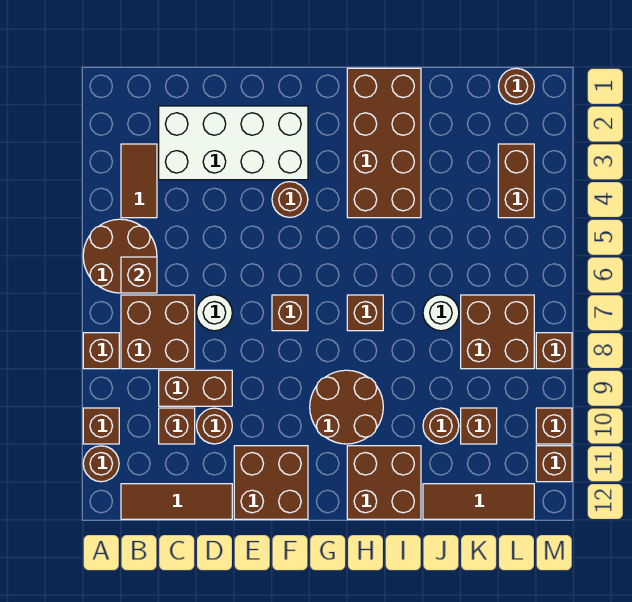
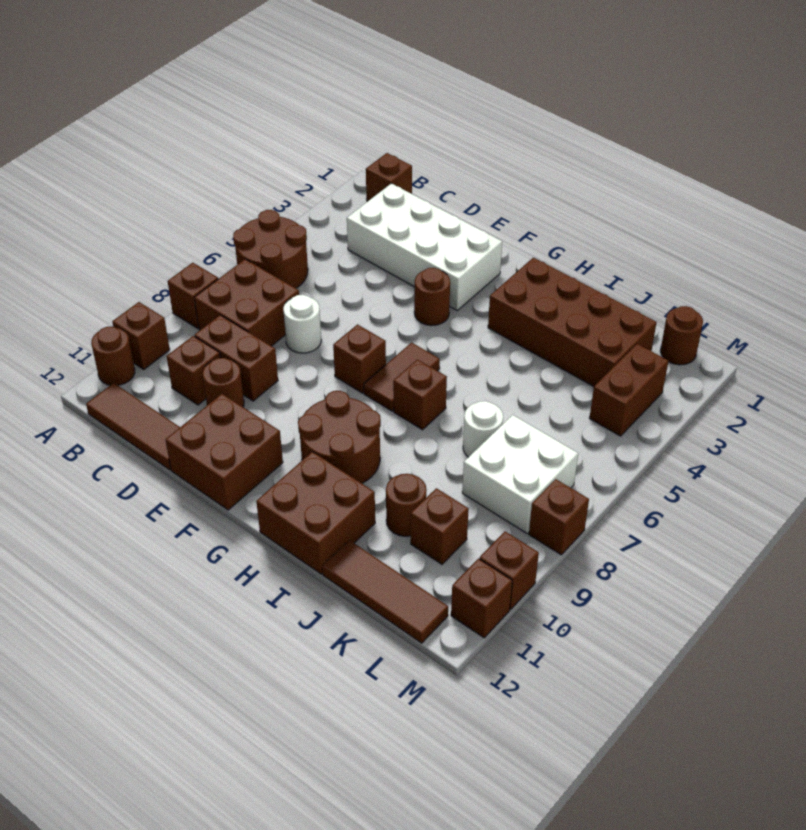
brown tile B3:B4 level 1 -> brown tile G6:G7 level 1
brown brick B6 level 2 -> brown brick B1 level 1
brown brick H1:I4 level 1 -> brown brick H2:K3 level 1
brown brick K7:L8 level 1 -> white brick K7:L8 level 1

